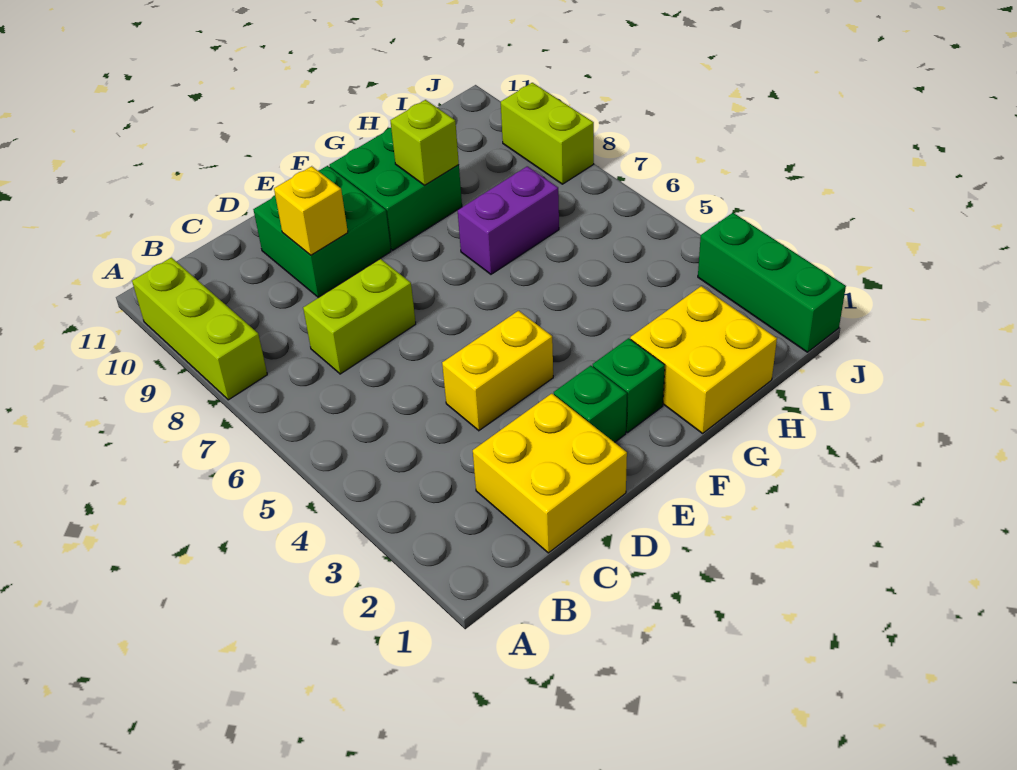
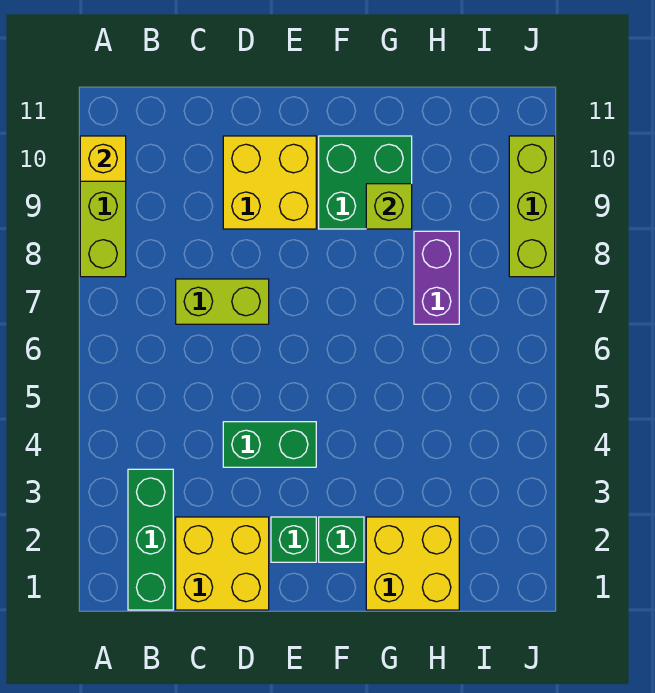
yellow brick D4:E4 level 1 -> green brick D4:E4 level 1
green brick D9:E10 level 1 -> yellow brick D9:E10 level 1
yellow brick D9 level 2 -> yellow brick A10 level 2
purple brick G7:H7 level 1 -> purple brick H7:H8 level 1
green brick J1:J3 level 1 -> green brick B1:B3 level 1
lime brick J8:J9 level 1 -> lime brick J8:J10 level 1

